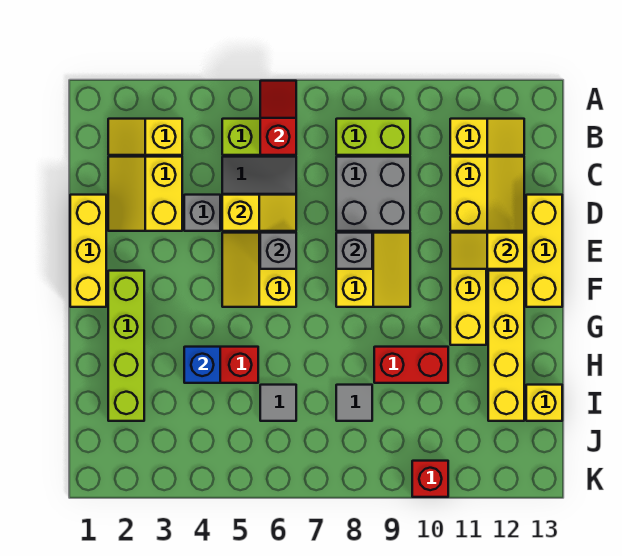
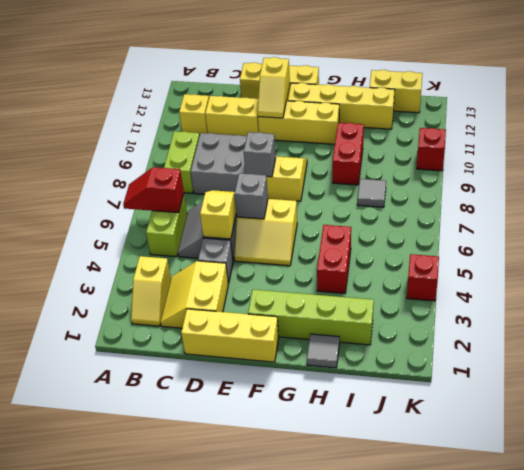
yellow slope C2:D3 level 1 top 3 -> yellow slope C2:D3 level 1 top D
blue brick H4 level 2 -> none
grey tile I6 level 1 -> grey tile H1 level 1
yellow brick I13 level 1 -> yellow brick I13:J13 level 1
none -> red brick K4 level 1

